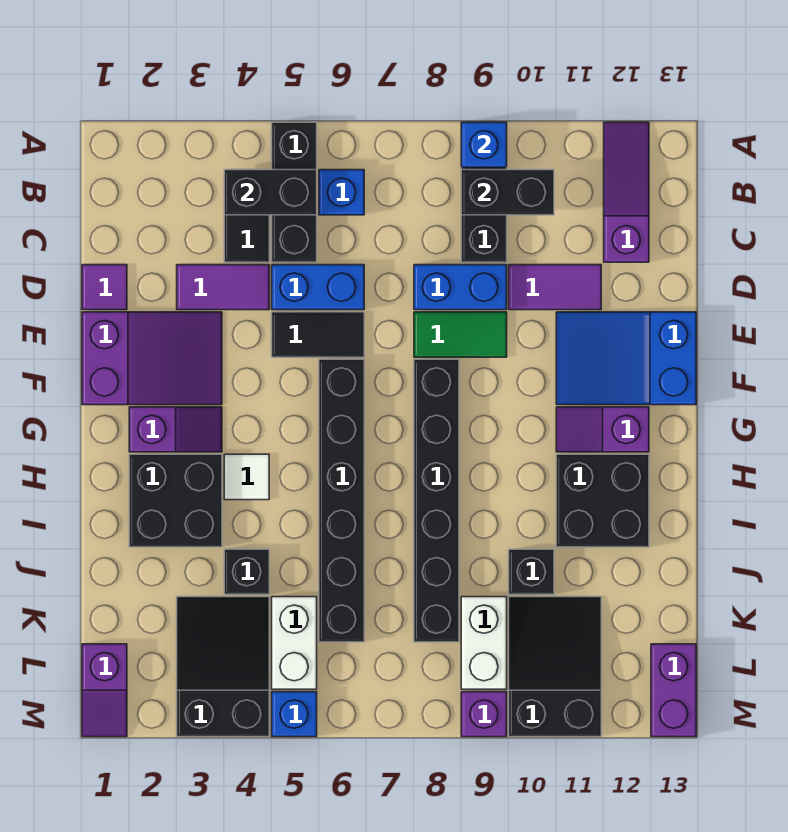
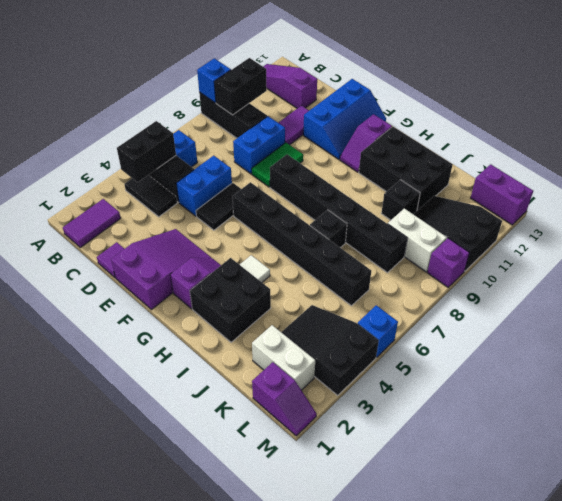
purple tile D3:D4 level 1 -> purple tile B1:B2 level 1
blue slope E11:F13 level 1 top 13 -> blue slope E11:F13 level 1 top E
black brick H11:I12 level 1 -> black brick H11:J12 level 1
black brick J4 level 1 -> black brick I7 level 1
white brick K5:L5 level 1 -> white brick K2:L2 level 1

